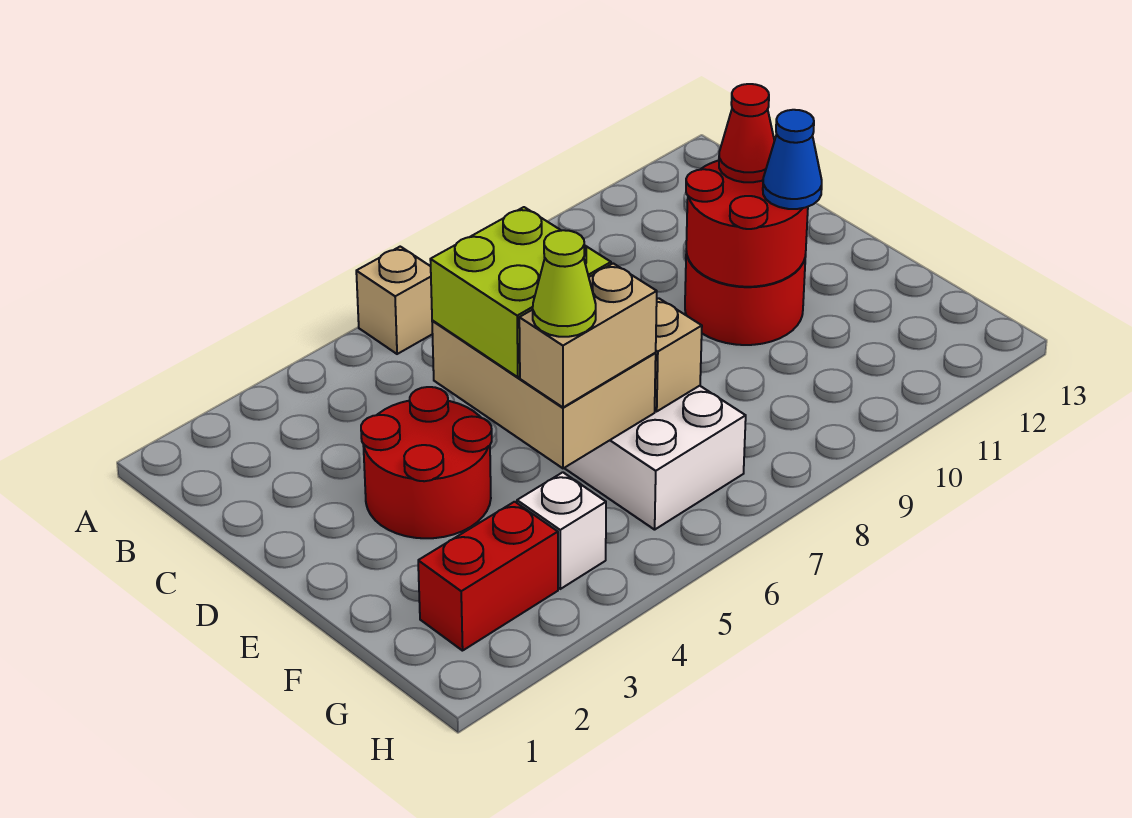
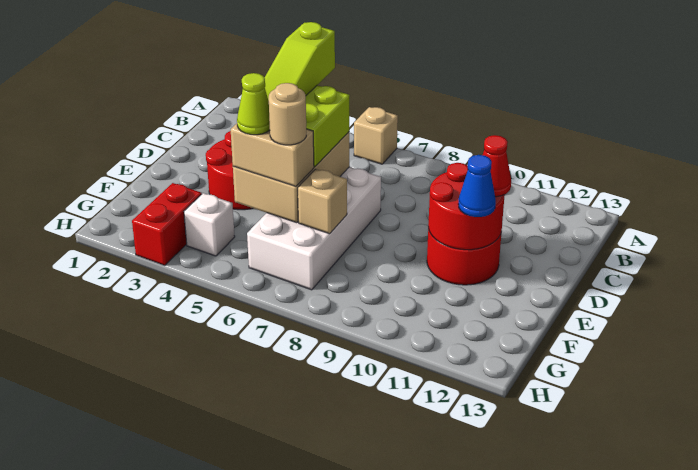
none -> lime slope C5:E5 level 4 top C
none -> tan round brick F6 level 4
red brick G2:G3 level 1 -> red brick G3:H3 level 1

